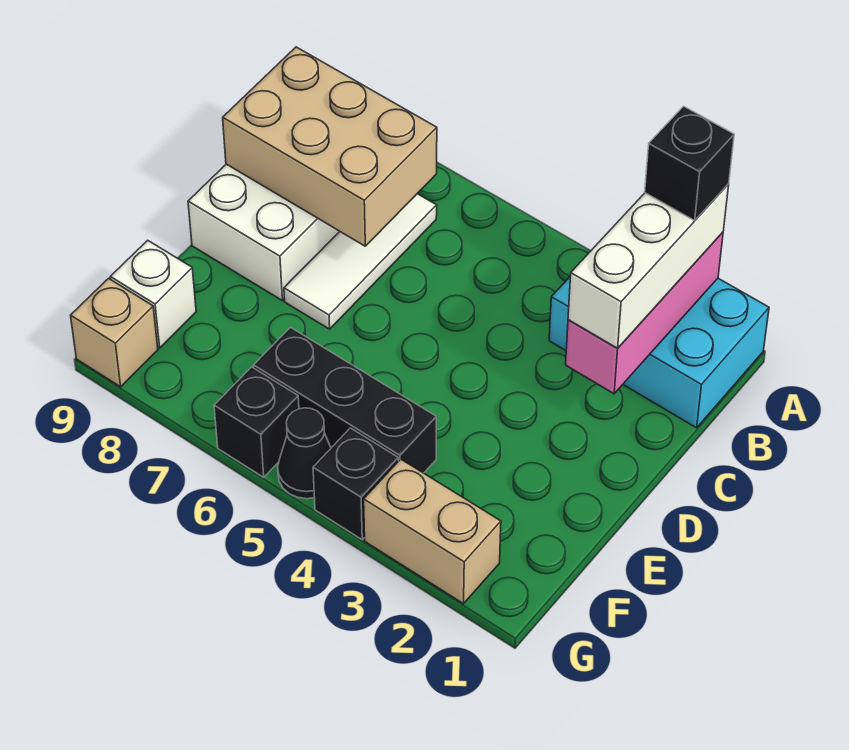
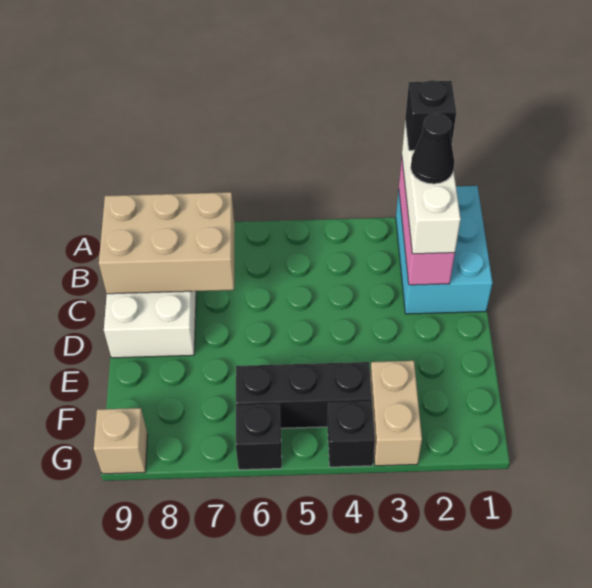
cyan brick A1:B3 level 1 -> cyan brick A1:C2 level 1
white tile B7:D7 level 1 -> none
white brick F9 level 1 -> none
tan brick G2:G3 level 1 -> tan brick F3:G3 level 1
black cone G5 level 1 -> black cone B2 level 4

